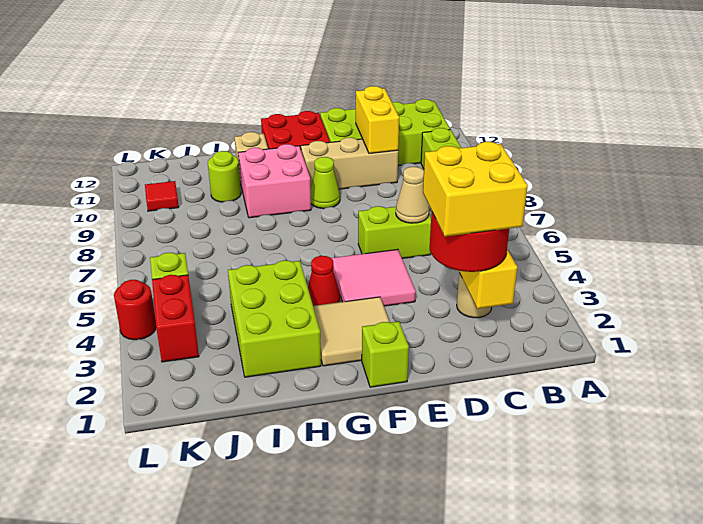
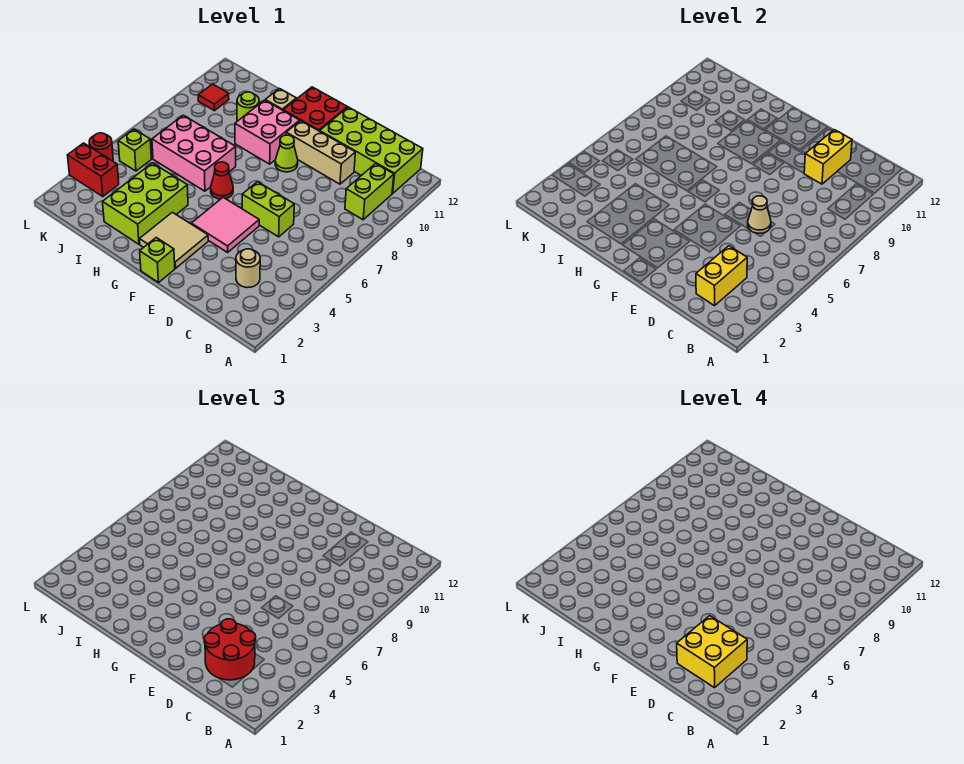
red cone G4 level 1 -> red cone G6 level 1
none -> pink brick H6:J7 level 1
red brick K3:K4 level 1 -> red brick K3:L3 level 1

